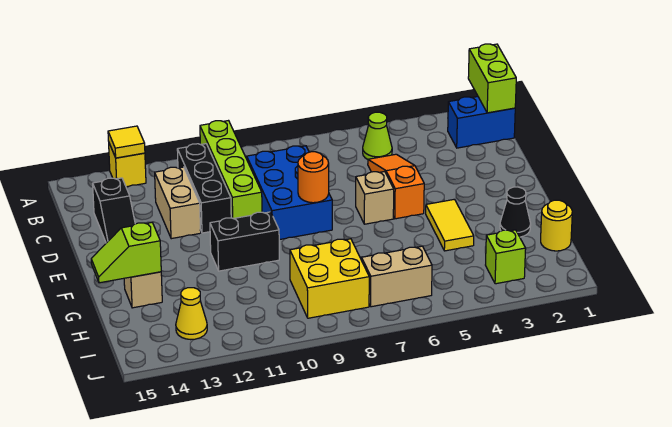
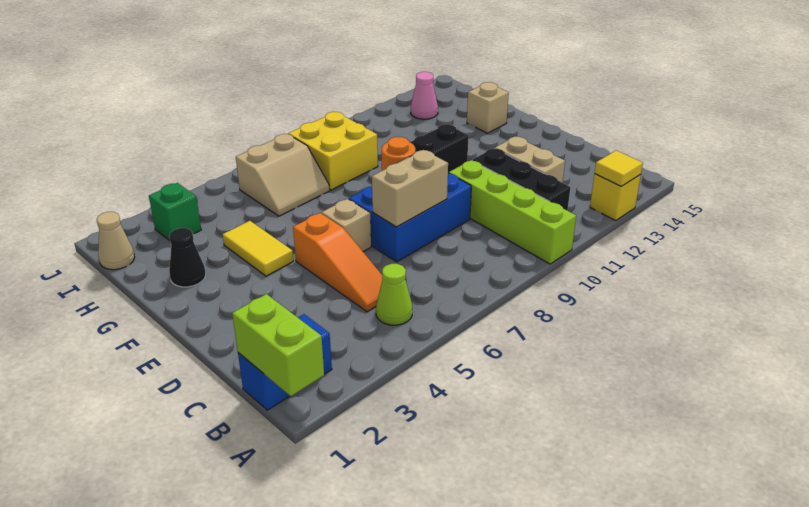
blue brick C8:E9 level 1 -> blue brick D7:E9 level 1
black slope C14:D14 level 1 top C -> none
none -> tan brick D7:D8 level 2
lime slope G14:G15 level 2 top 14 -> none
yellow round brick H1 level 1 -> none
none -> tan cone I1 level 1
lime brick I3 level 1 -> green brick I3 level 1
yellow cone I13 level 1 -> pink cone I13 level 1

